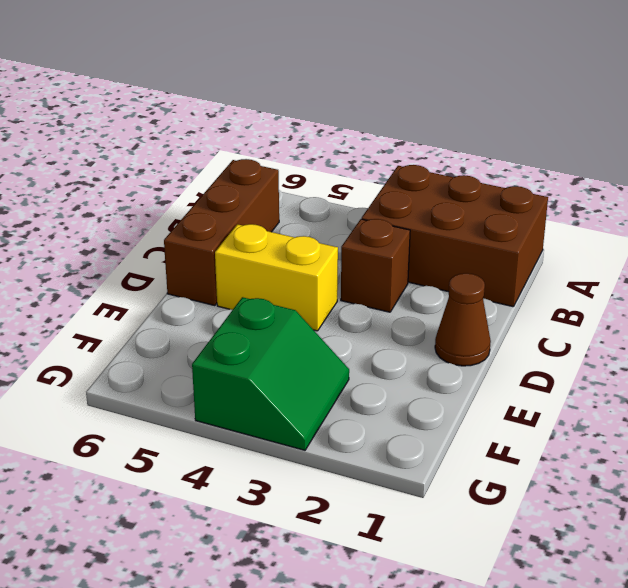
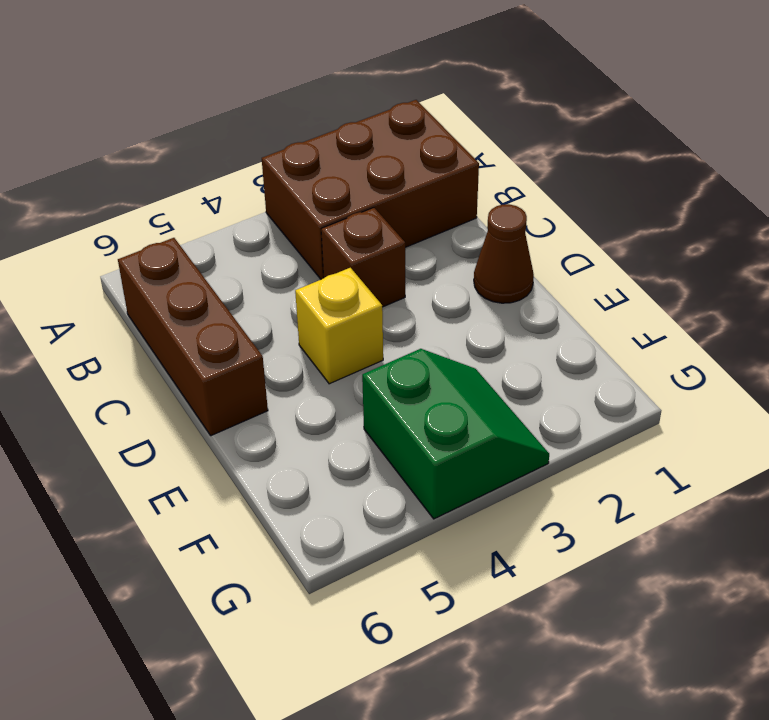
yellow brick D4:D5 level 1 -> yellow brick D4 level 1

